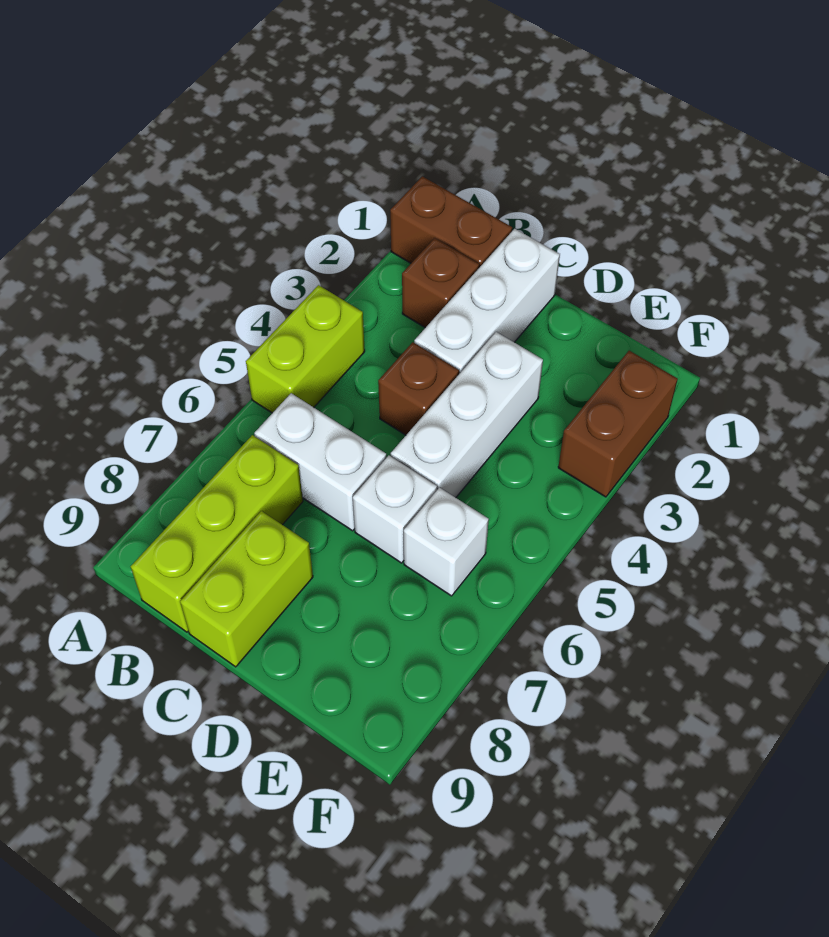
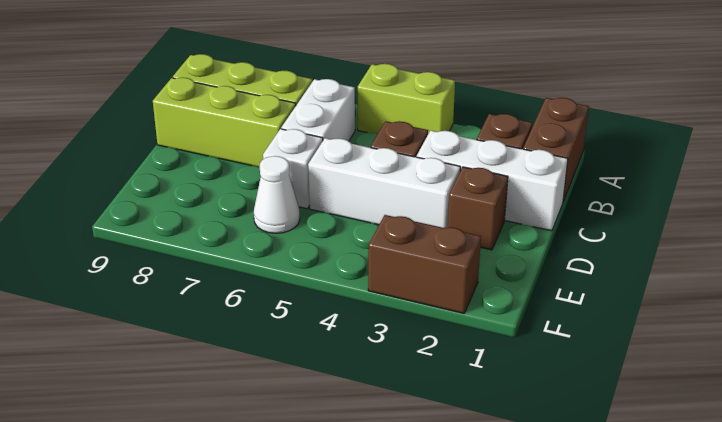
lime brick C8:C9 level 1 -> lime brick C7:C9 level 1
none -> brown brick D2 level 1
white brick E6 level 1 -> white cone E6 level 1

